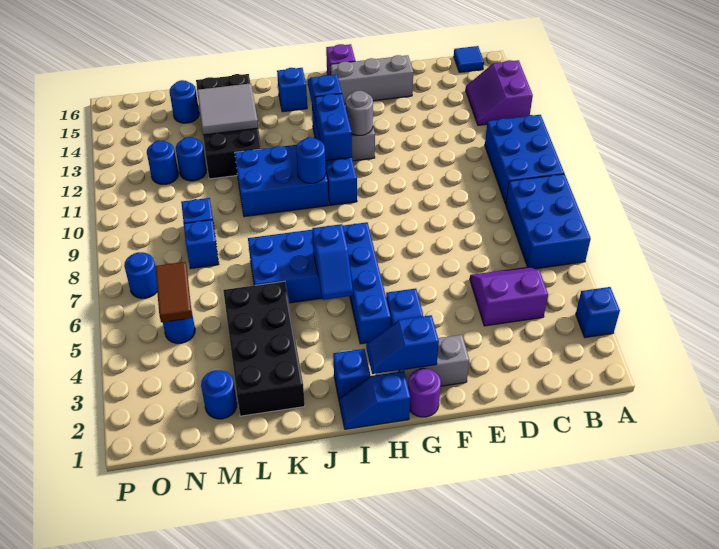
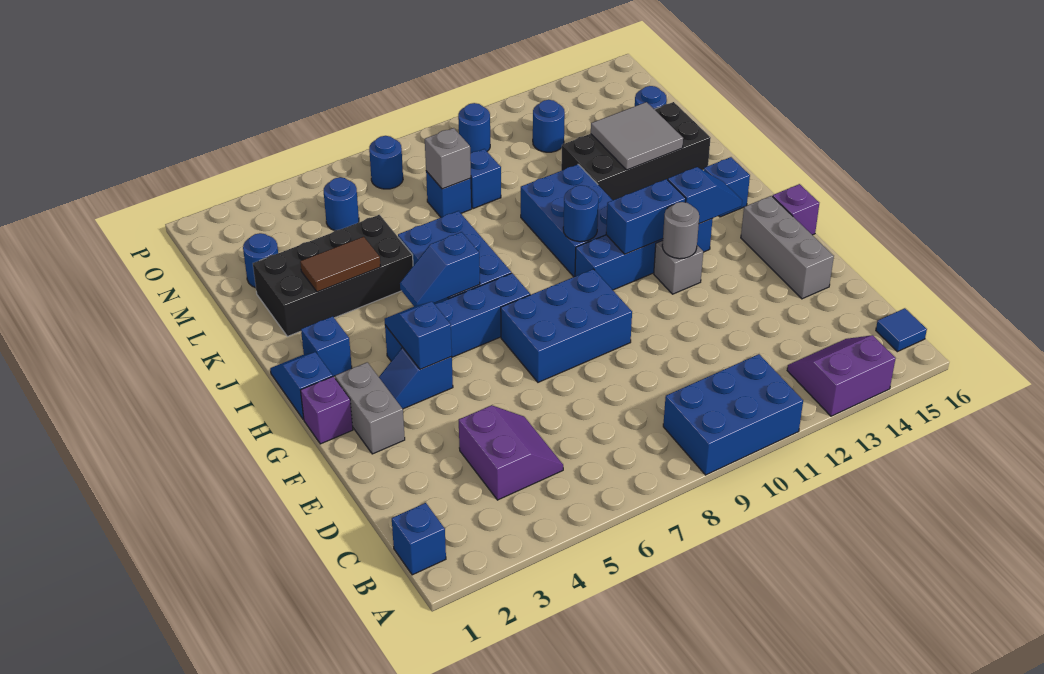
blue brick A3 level 1 -> blue brick B1 level 1
blue brick A6:B8 level 1 -> blue brick F7:G9 level 1
purple round brick G1 level 1 -> purple brick G1 level 1
blue slope G2:H2 level 2 top G -> blue slope G4:H4 level 2 top G
none -> grey brick M8 level 2
blue round brick M12 level 1 -> blue round brick O10 level 1
brown tile N5:N6 level 2 -> brown tile K3:K4 level 2

